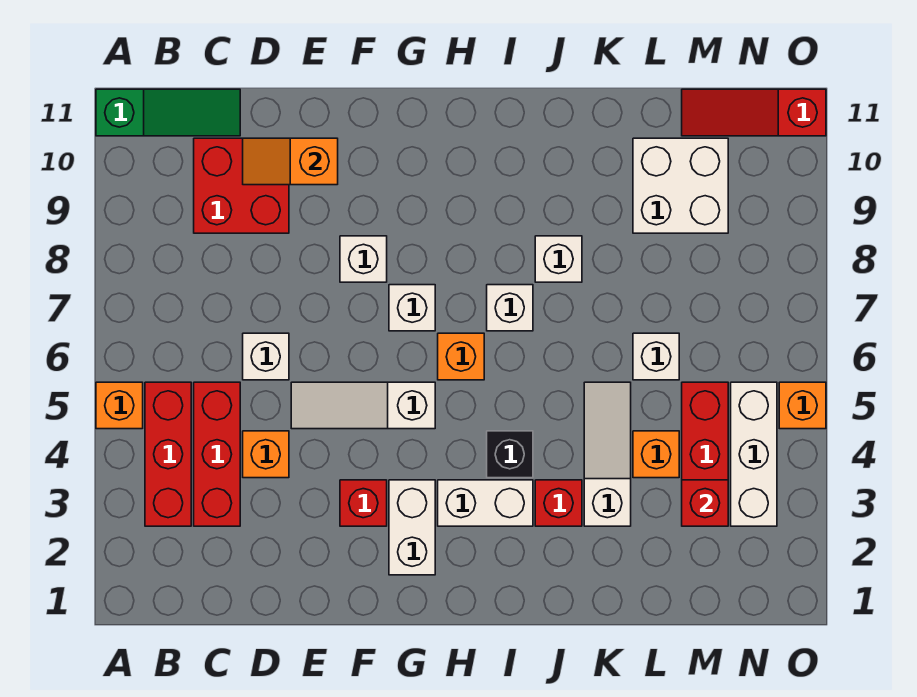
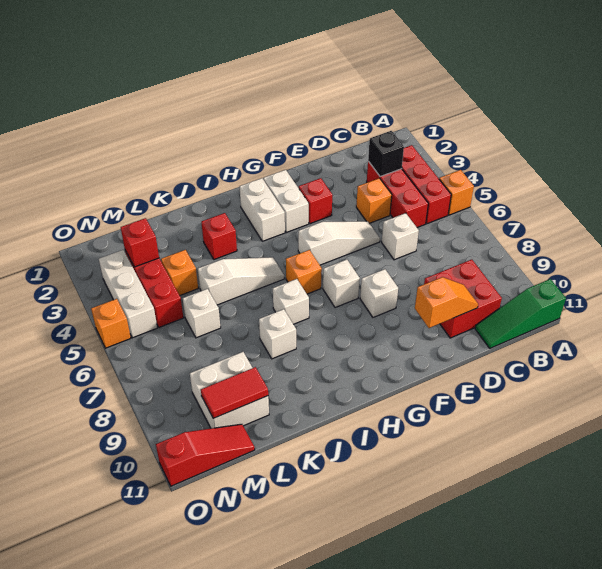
white brick H3:I3 level 1 -> white brick H2:H3 level 1
black brick I4 level 1 -> black brick C3 level 2
white slope K3:K5 level 1 top 3 -> white slope I5:K5 level 1 top K
none -> red tile L10:M10 level 2

